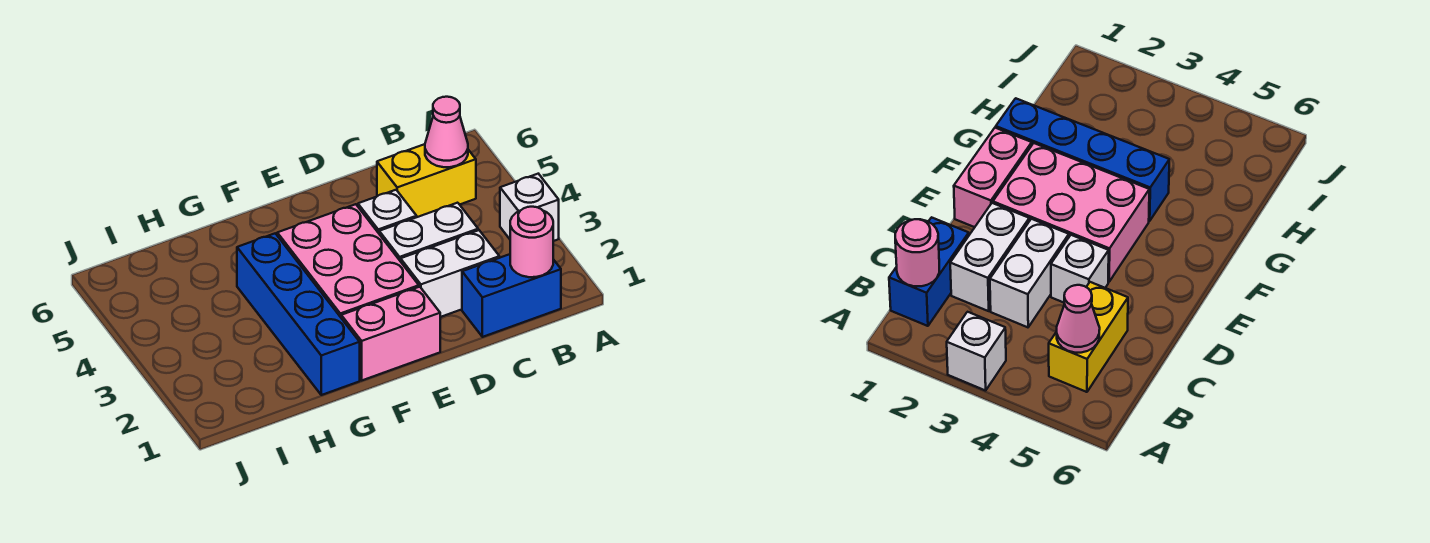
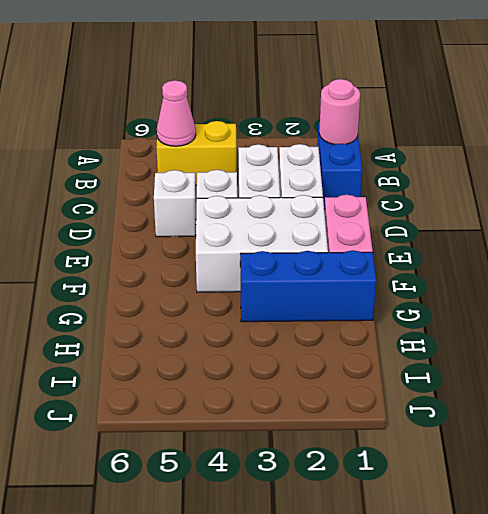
white brick A3 level 1 -> white brick D5 level 1
yellow brick B5:C5 level 1 -> yellow brick B4:B5 level 1
pink brick E2:F4 level 1 -> white brick E2:F4 level 1
blue brick G1:G4 level 1 -> blue brick G1:G3 level 1

